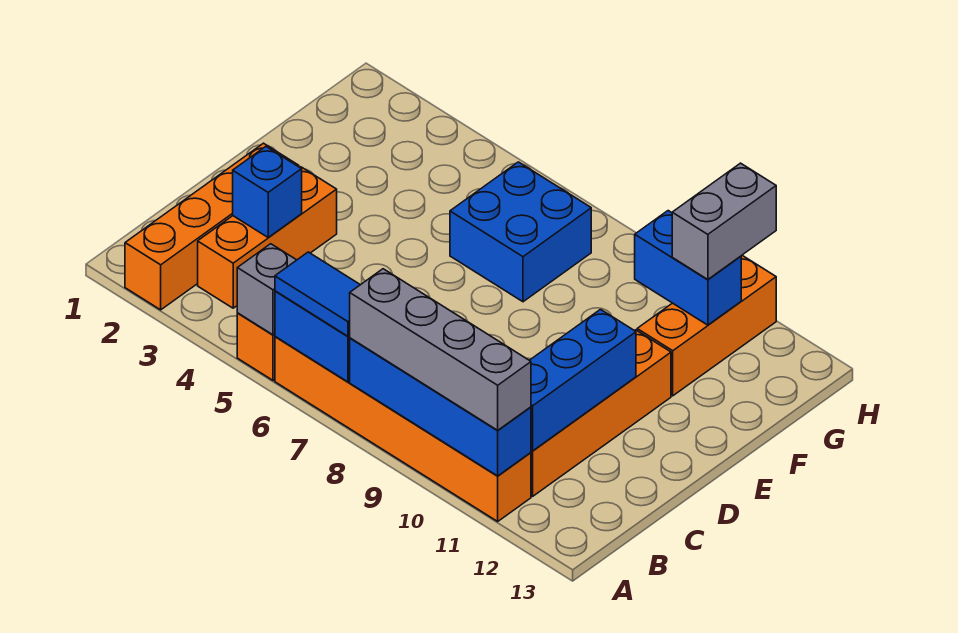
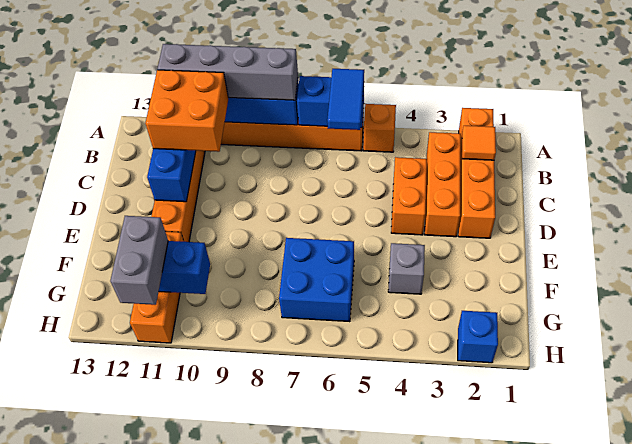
grey brick A5 level 2 -> grey brick F4 level 1
blue tile A6:A7 level 3 -> blue tile A6:B6 level 3
none -> orange tile B2 level 2
none -> orange brick B10:C11 level 3
blue brick C3 level 2 -> blue brick H2 level 1
none -> orange brick C4:D4 level 1

